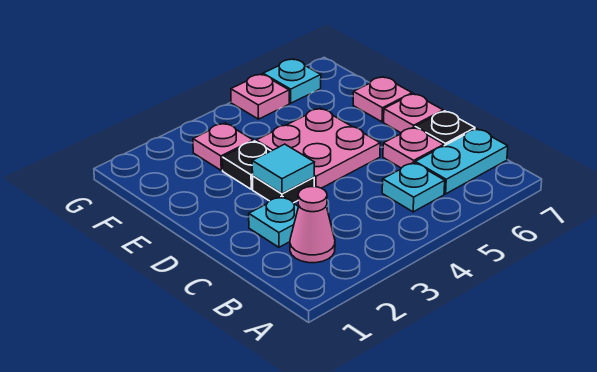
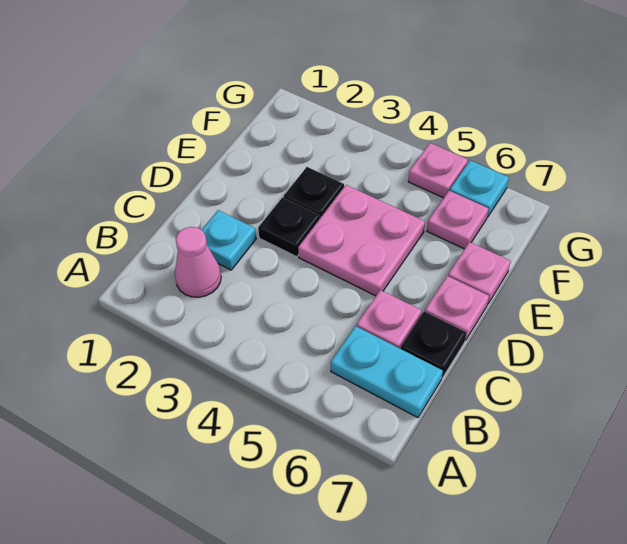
cyan plate B5 level 1 -> none
cyan tile D3 level 2 -> none
pink plate F3 level 1 -> pink plate F6 level 1

